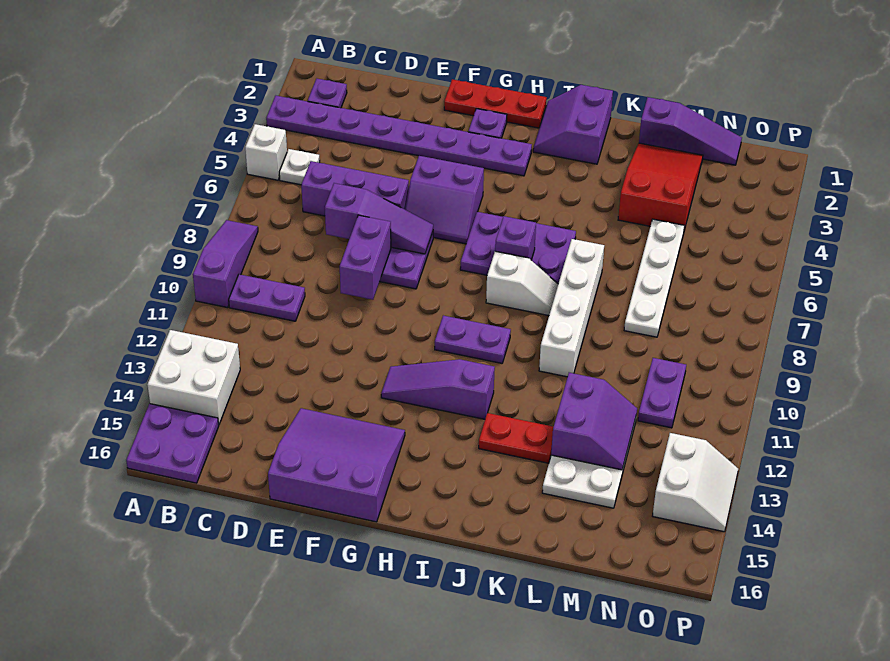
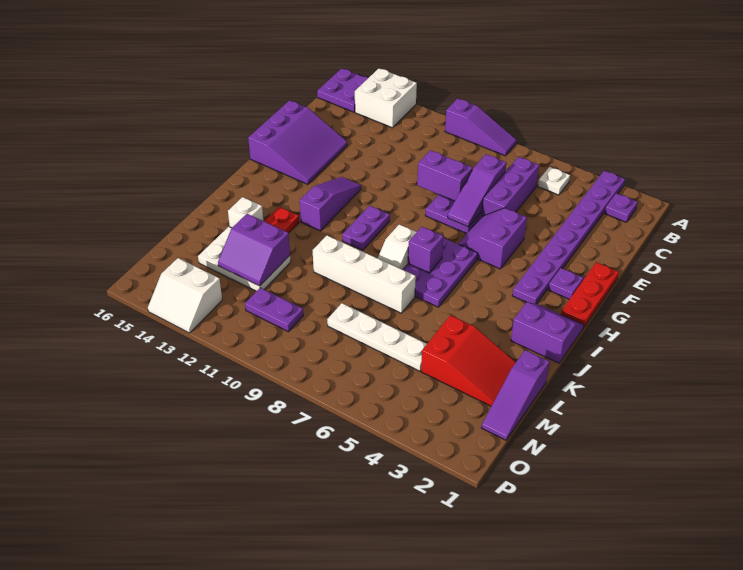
white brick A5 level 1 -> white brick K14 level 1
purple plate B10:C10 level 1 -> none

